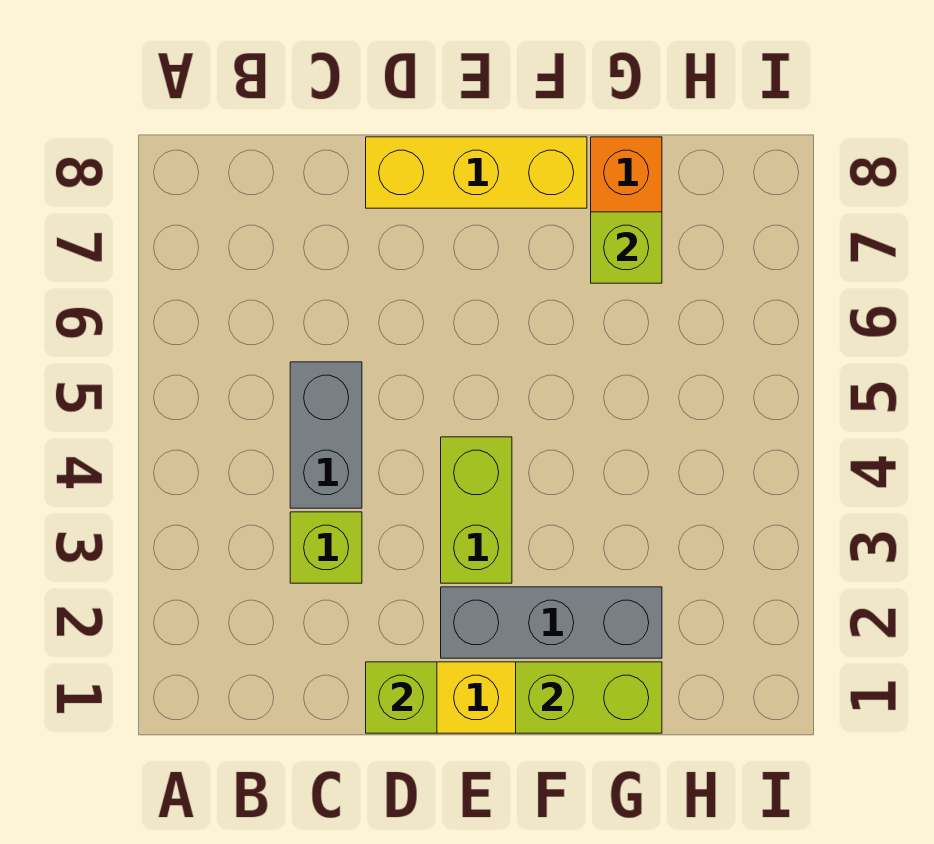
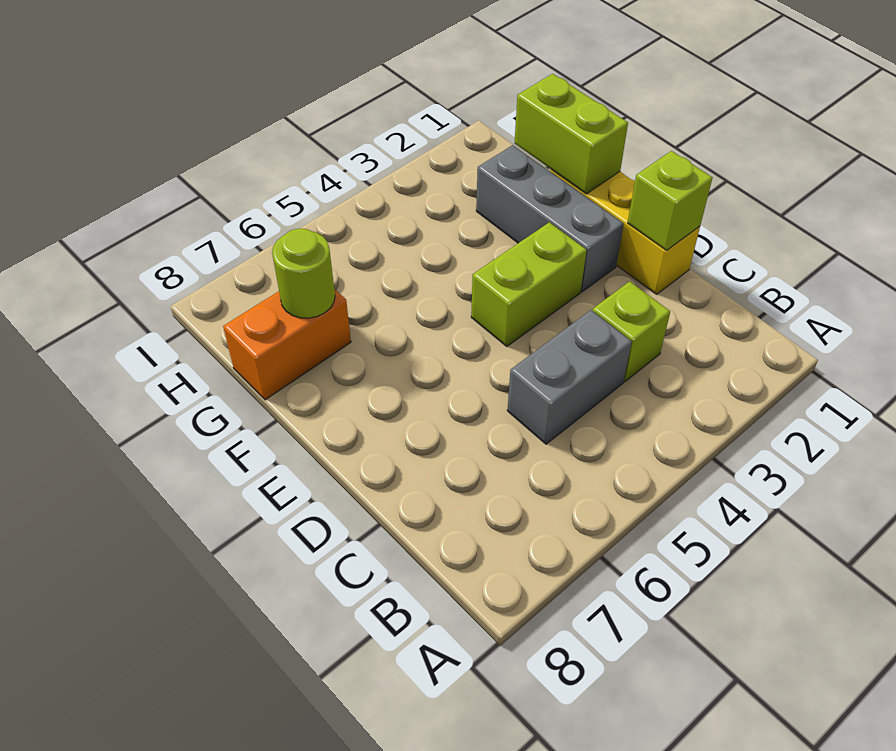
yellow brick D8:F8 level 1 -> none
lime brick G7 level 2 -> lime round brick G7 level 2

